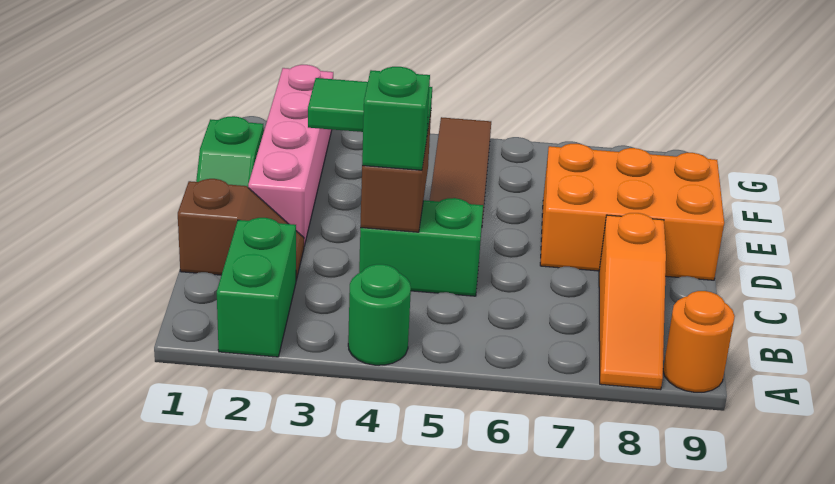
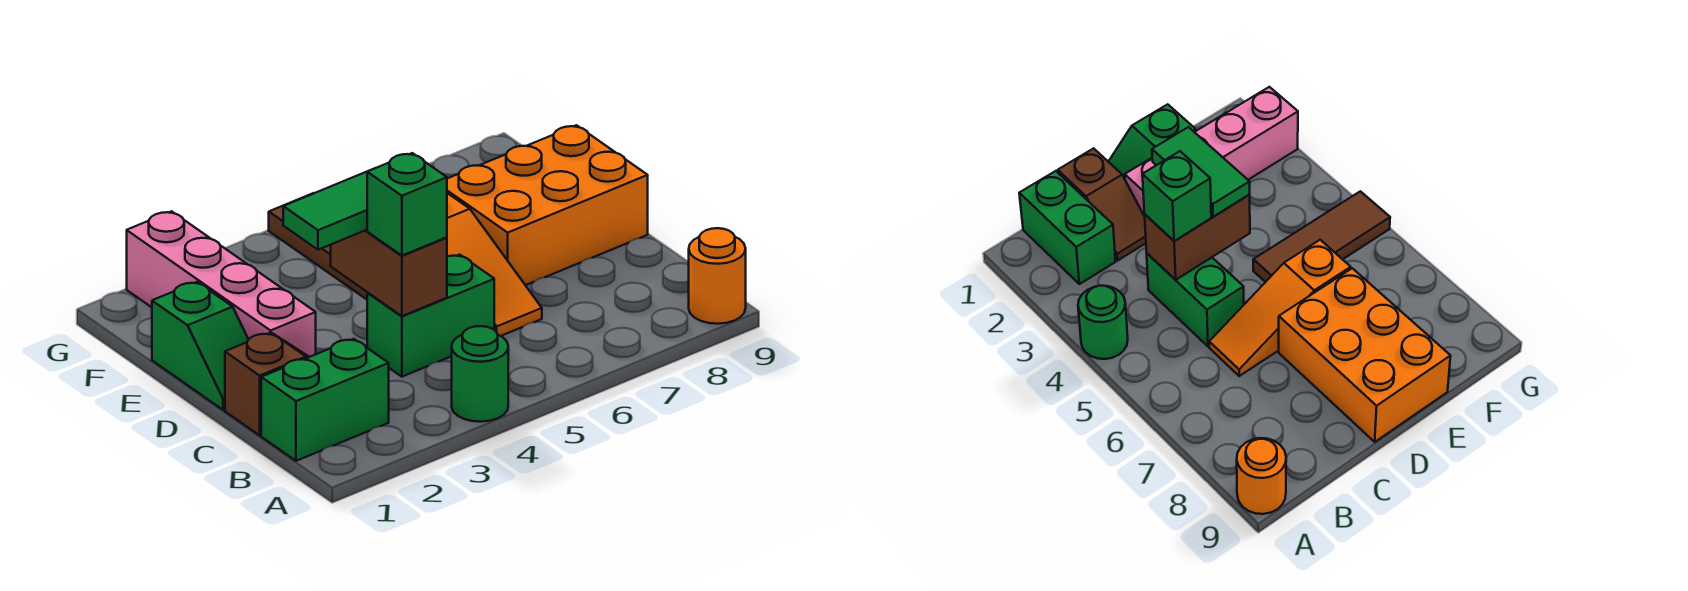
green brick A2:B2 level 1 -> green brick B1:B2 level 1
orange slope A8:C8 level 1 top C -> orange slope C6:E6 level 1 top E

